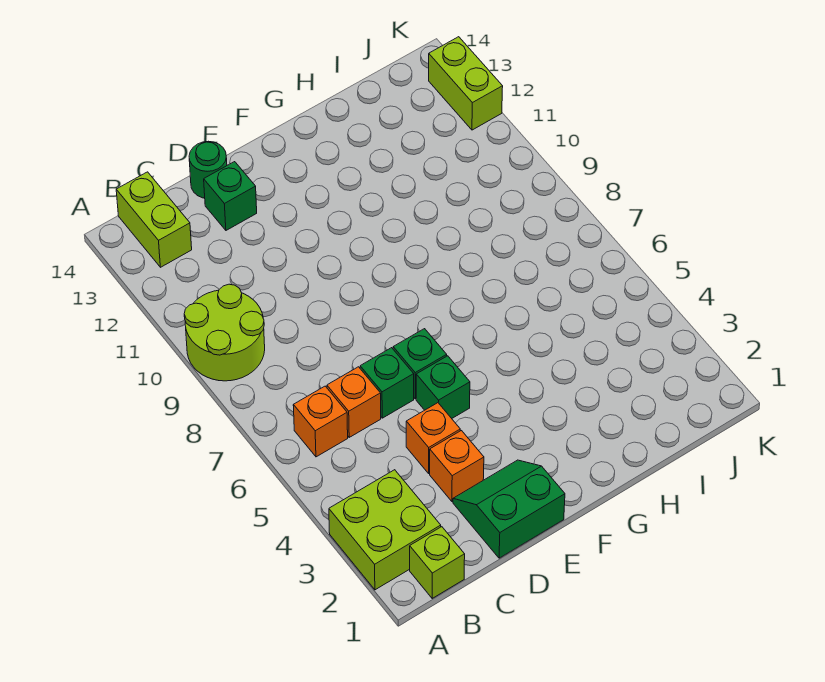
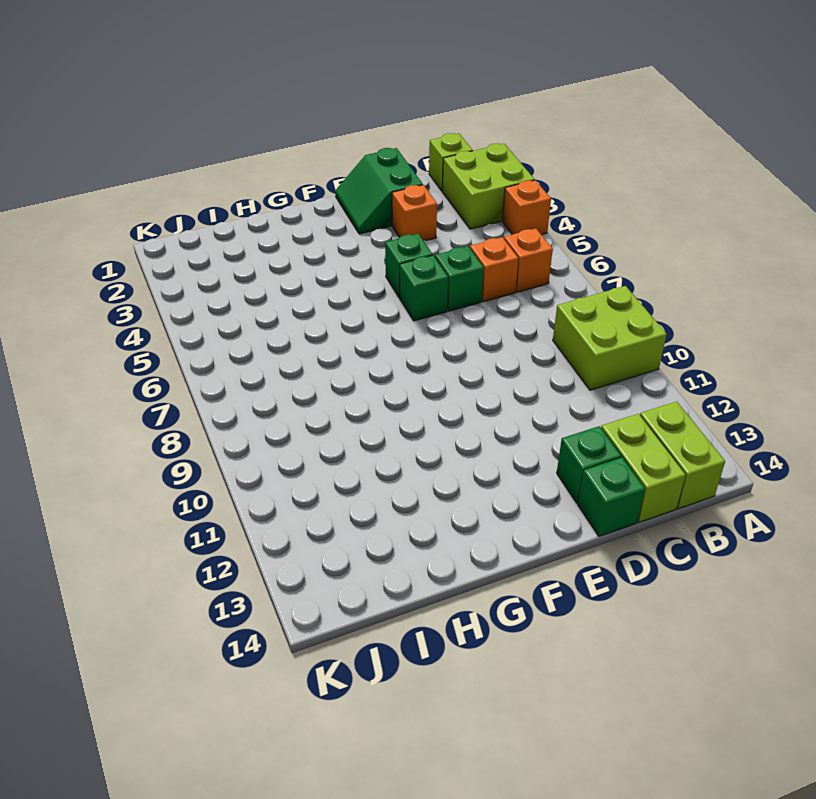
lime round brick A9:B10 level 1 -> lime brick A9:B10 level 1
green slope D1:E2 level 1 top 1 -> green slope D1:E2 level 1 top D
orange brick D4 level 1 -> orange brick A4 level 1
green round brick D14 level 1 -> green brick D14 level 1
lime brick K12:K13 level 1 -> lime brick C13:C14 level 1

